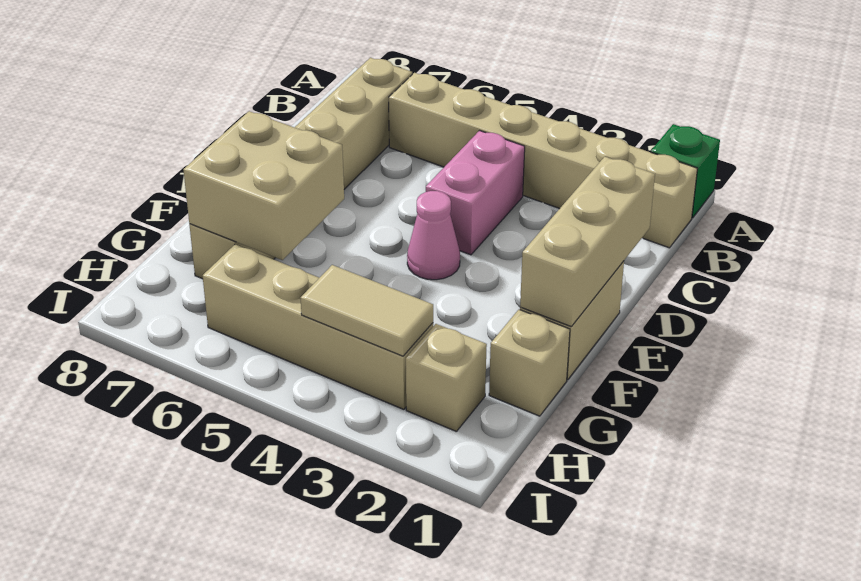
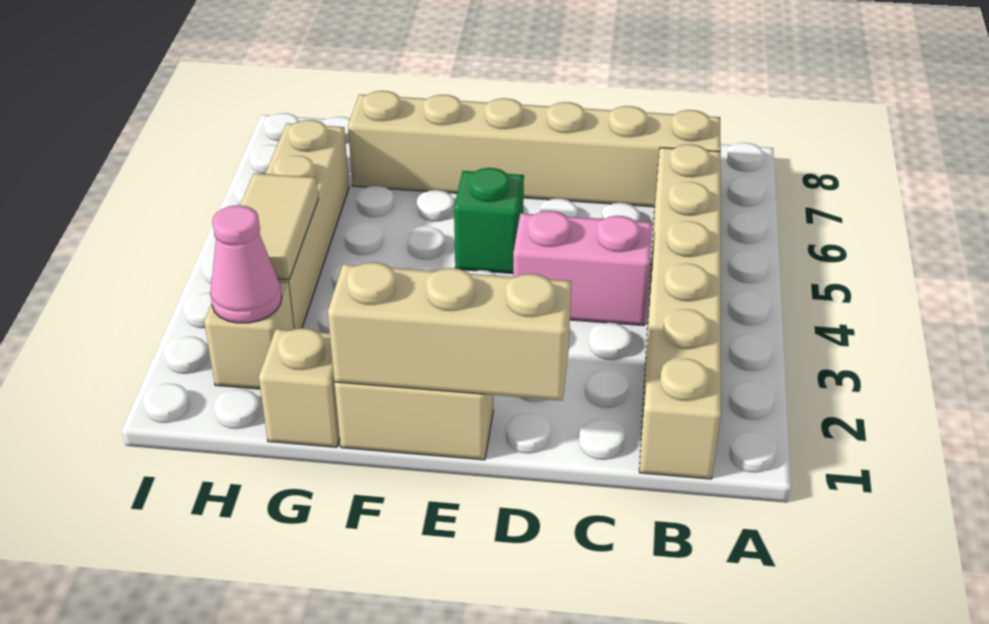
green brick A1 level 1 -> green brick E5 level 1
pink cone E4 level 1 -> pink cone H2 level 2
tan brick F6:G7 level 2 -> none

